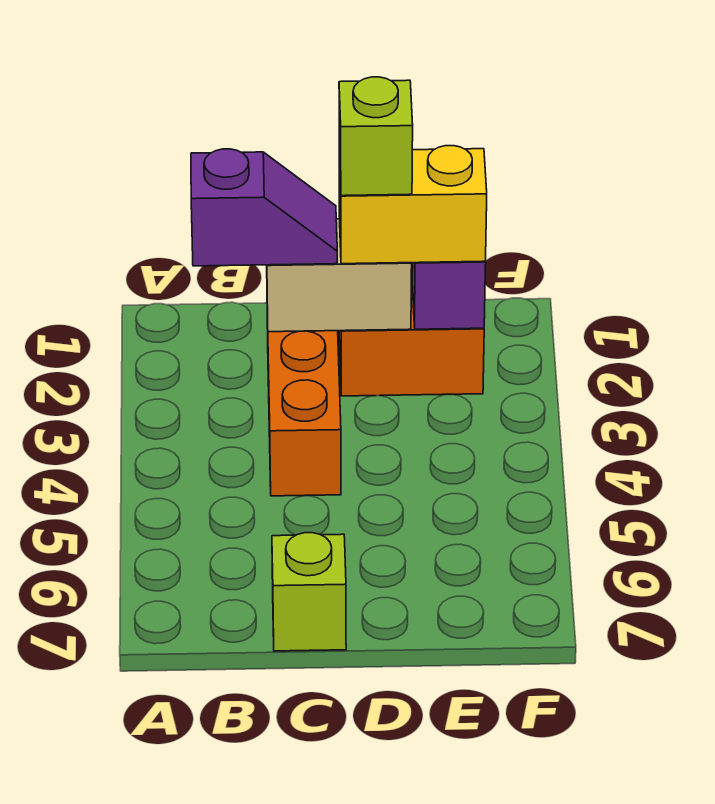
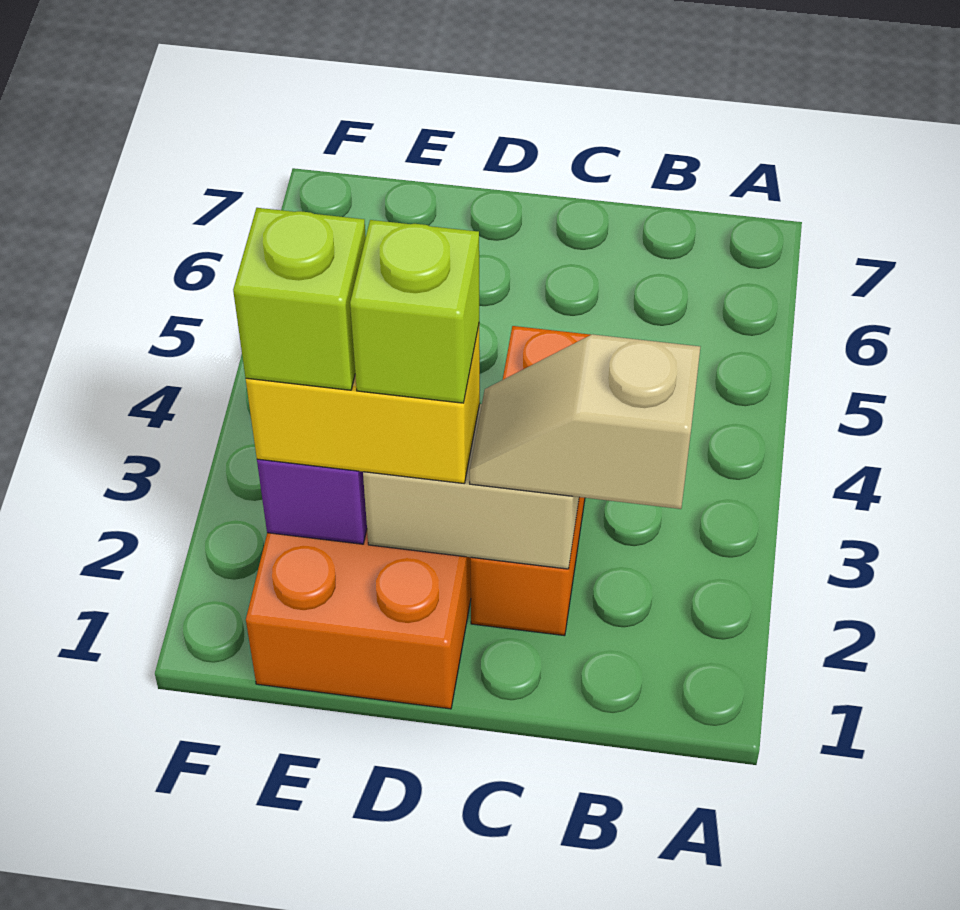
purple slope B2:C2 level 3 top B -> tan slope B2:C2 level 3 top B
lime brick C7 level 1 -> lime brick E2 level 4

